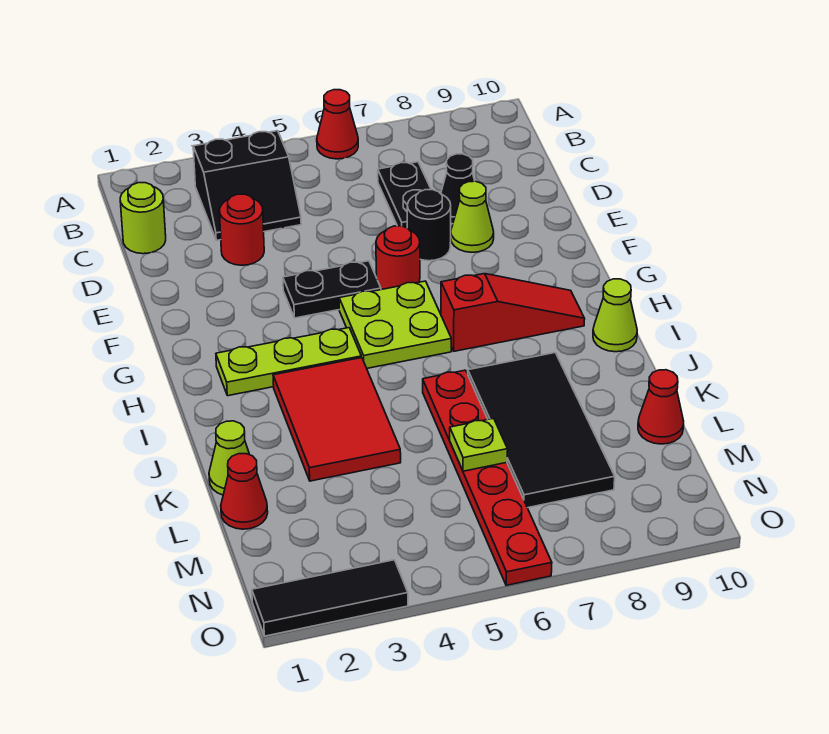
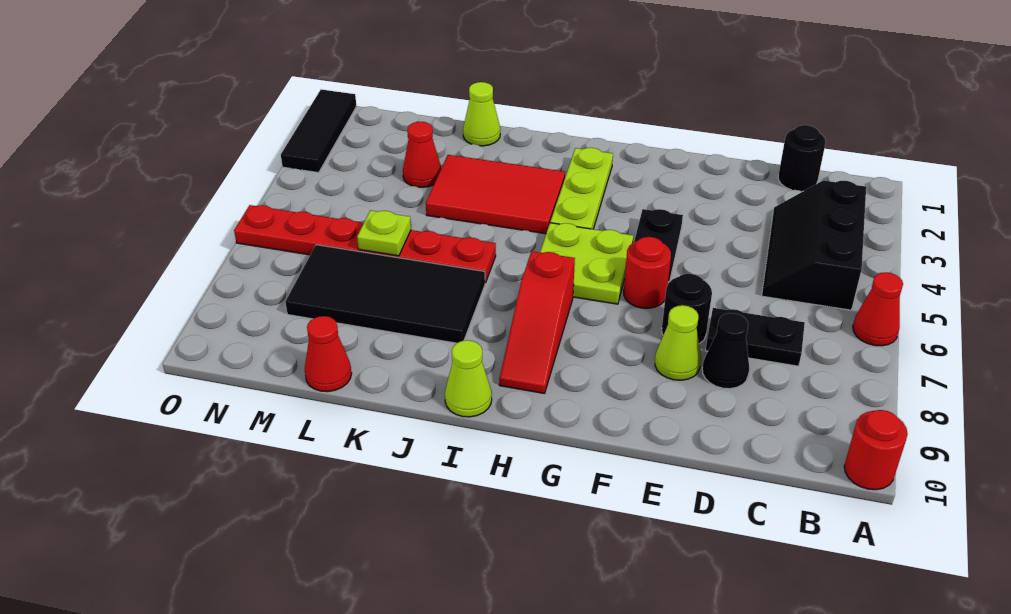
black slope B3:C4 level 1 top B -> black slope B3:C5 level 1 top B
lime round brick C1 level 1 -> black round brick C1 level 1
red round brick D3 level 1 -> red round brick A10 level 1
red cone L1 level 1 -> red cone L3 level 1

